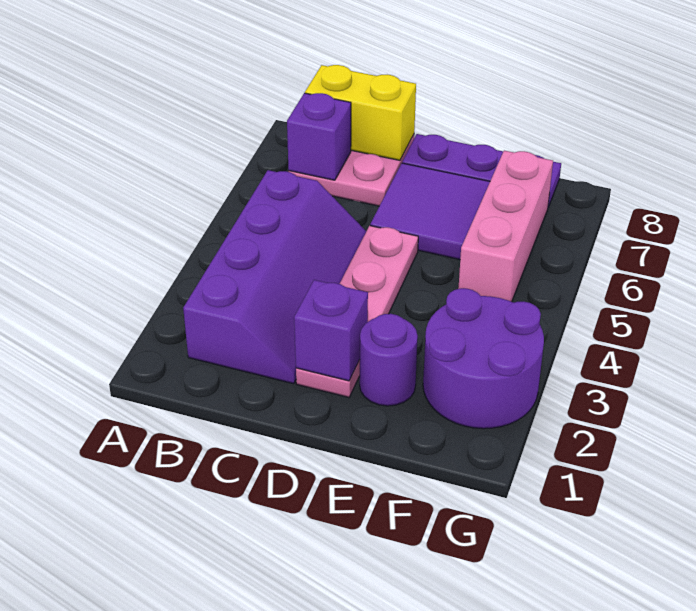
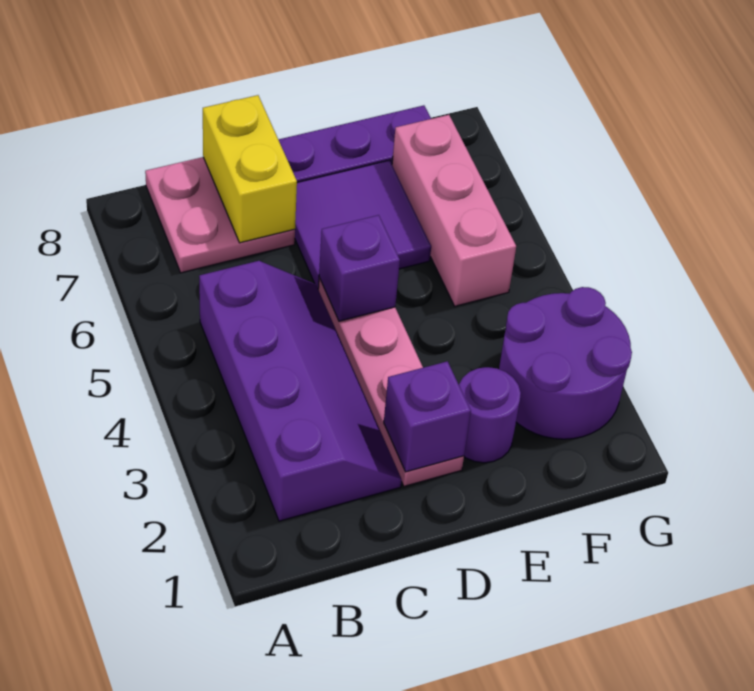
purple brick B7 level 2 -> purple brick D5 level 2
yellow brick B8:C8 level 2 -> yellow brick C7:C8 level 2

